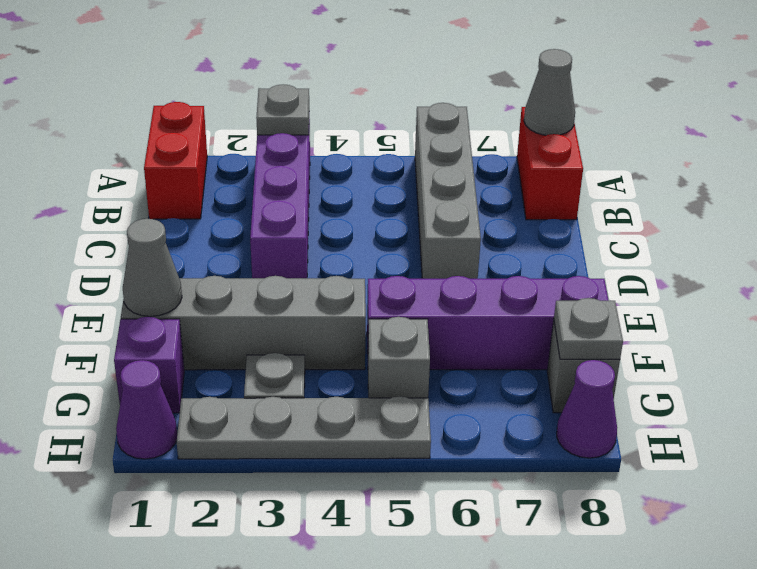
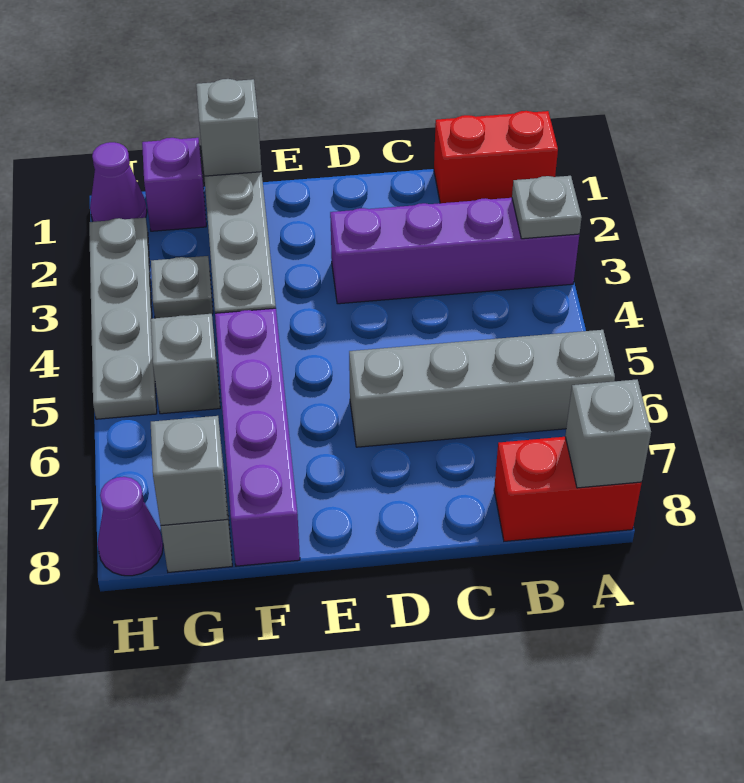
grey cone A8 level 2 -> grey brick A8 level 2
grey cone F1 level 2 -> grey brick F1 level 2
grey plate G8 level 2 -> grey brick G8 level 2

